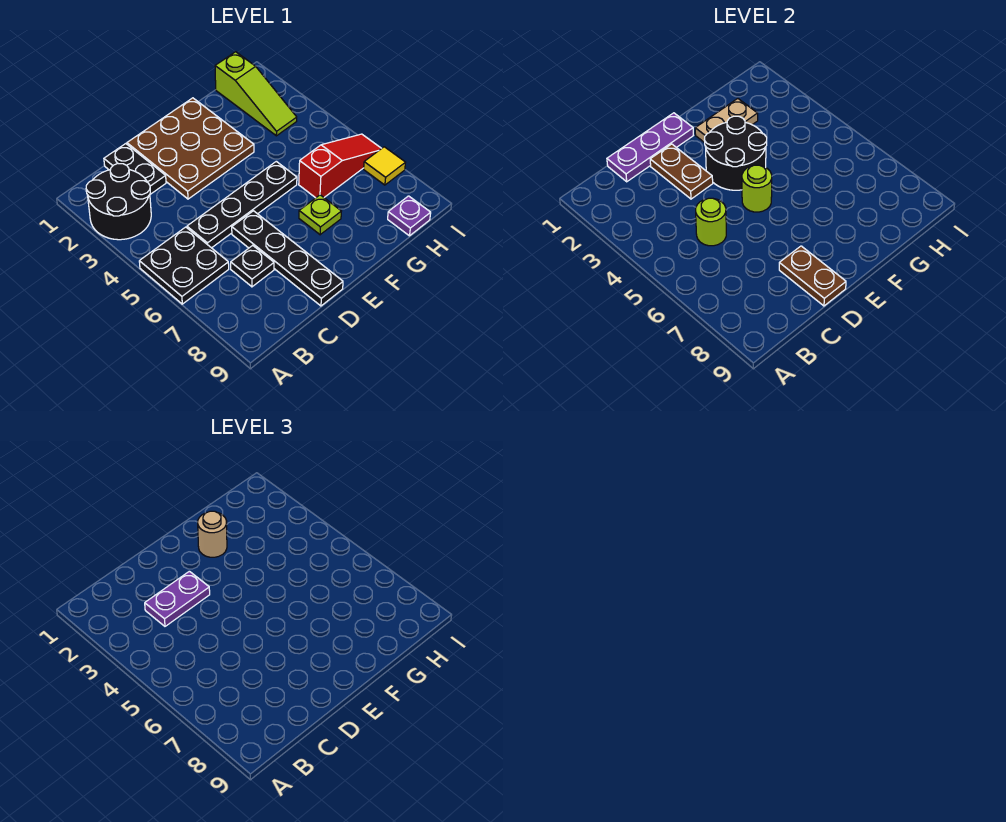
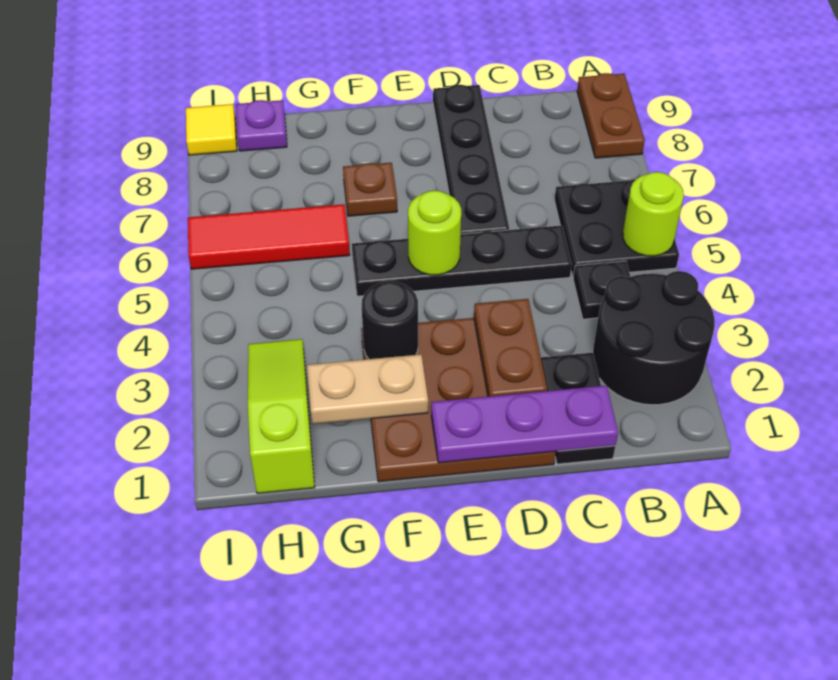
purple plate C3:D3 level 3 -> none
lime round brick C5 level 2 -> lime round brick A5 level 2
black plate C7 level 1 -> black plate B4 level 1
brown plate D8:D9 level 2 -> brown plate A8:A9 level 1
black round brick E3:F4 level 2 -> black round brick F3 level 2
tan round brick F2 level 3 -> none
lime plate F7 level 1 -> brown plate F7 level 1
red slope G6:I6 level 1 top G -> red tile G6:I6 level 1
yellow tile I7 level 1 -> yellow tile I9 level 1

